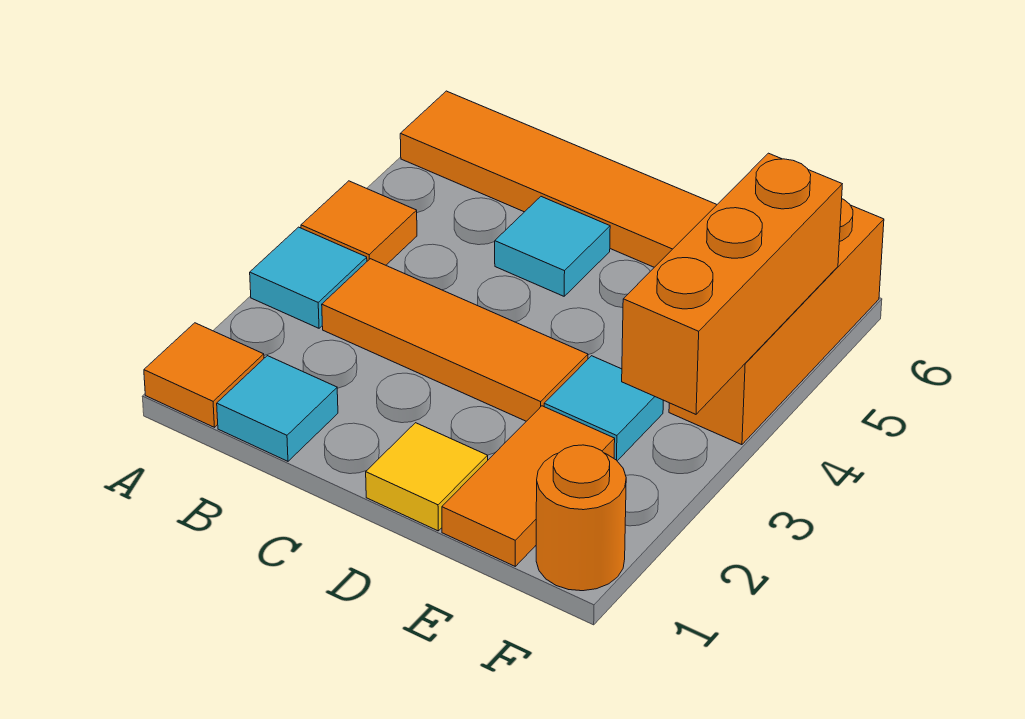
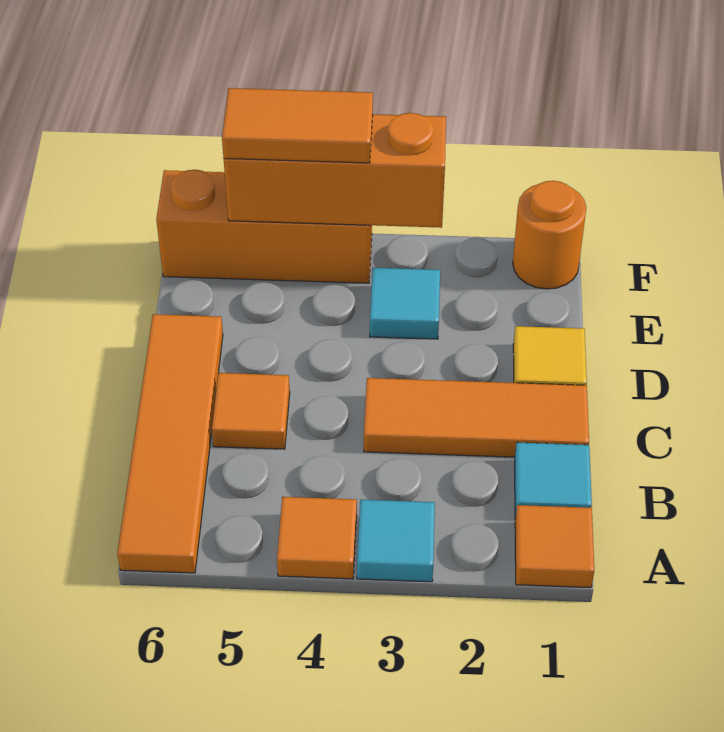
orange tile B3:D3 level 1 -> orange tile C1:C3 level 1
cyan tile C5 level 1 -> orange tile C5 level 1
orange tile E1:E2 level 1 -> orange tile F4:F5 level 3

